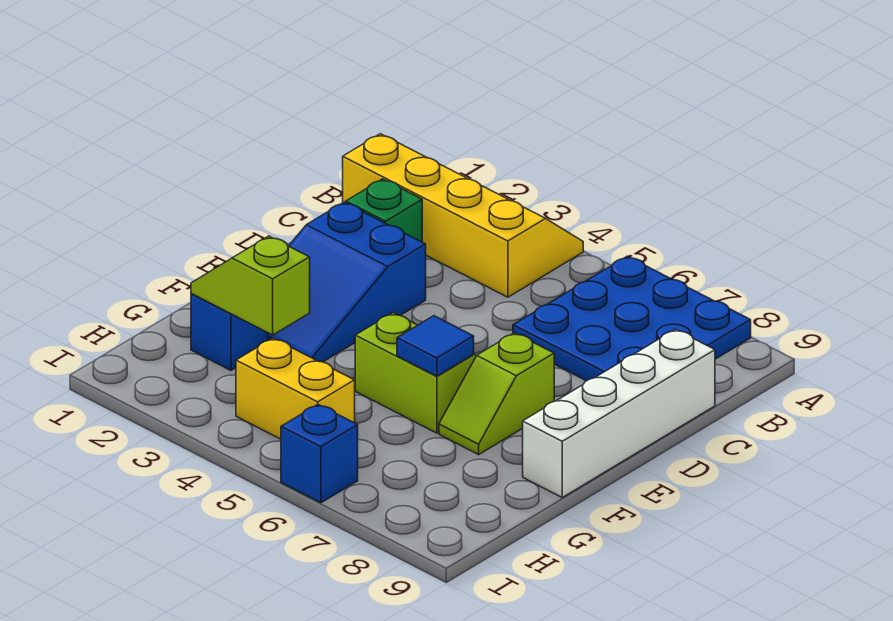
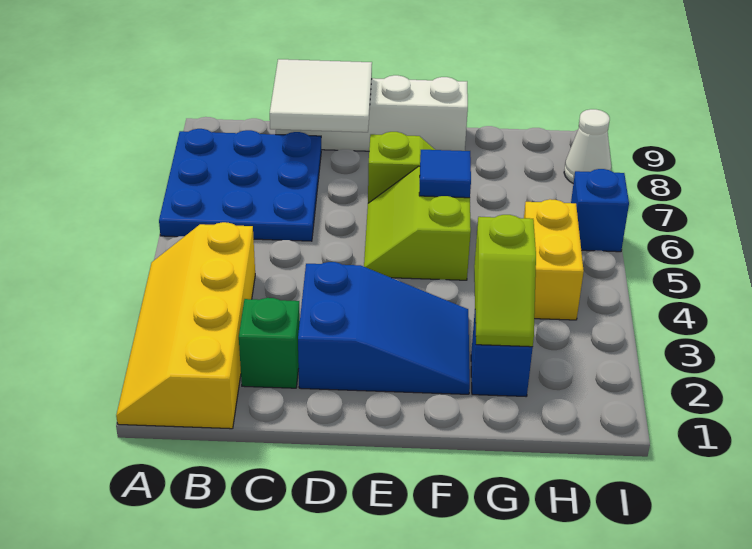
none -> white tile C8:D9 level 2
none -> white cone I8 level 1

